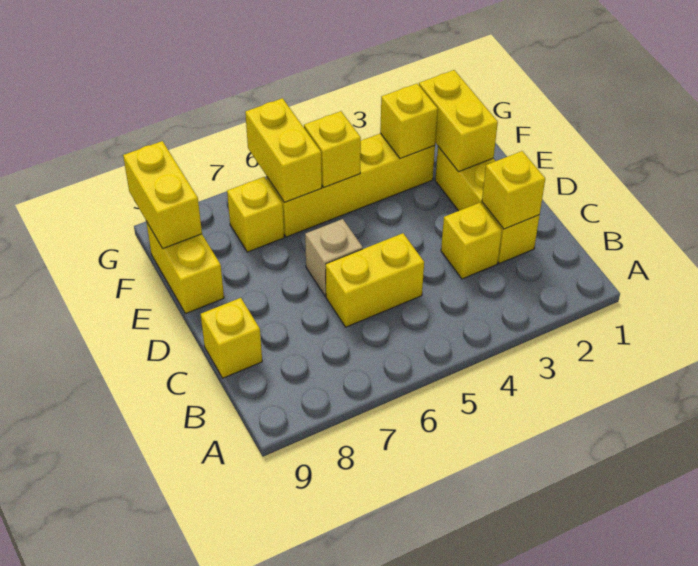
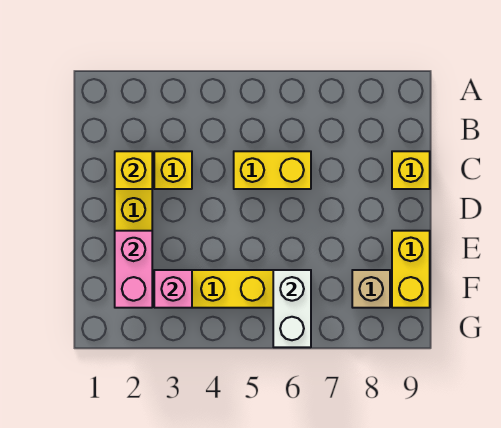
tan brick D6 level 1 -> tan brick F8 level 1
yellow brick E2:F2 level 2 -> pink brick E2:F2 level 2
yellow brick F3 level 2 -> pink brick F3 level 2
yellow brick F5 level 2 -> none
yellow brick F6:G6 level 2 -> white brick F6:G6 level 2
yellow brick F7 level 1 -> none
yellow brick F9:G9 level 2 -> none

